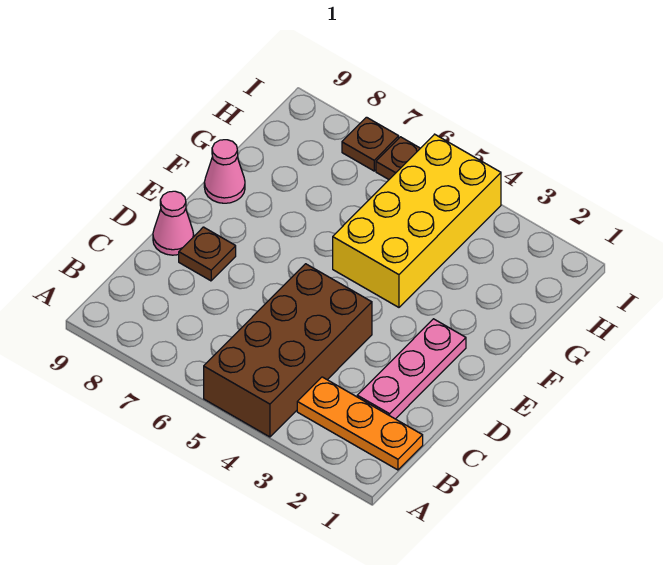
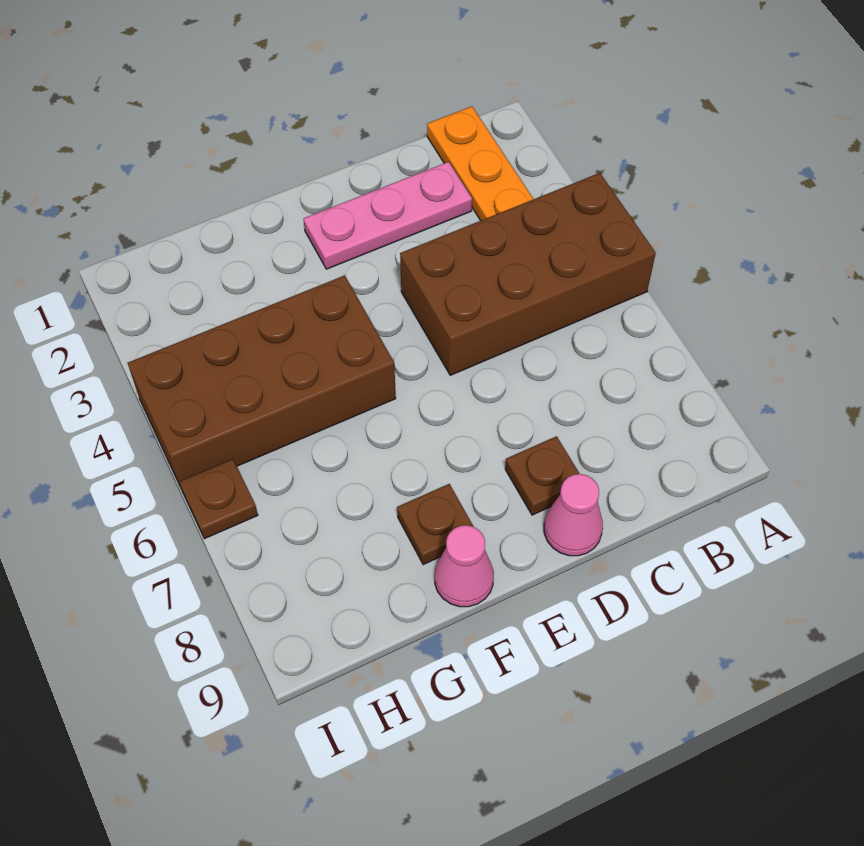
yellow brick F4:I5 level 1 -> brown brick F4:I5 level 1
brown plate I7 level 1 -> brown plate F8 level 1

